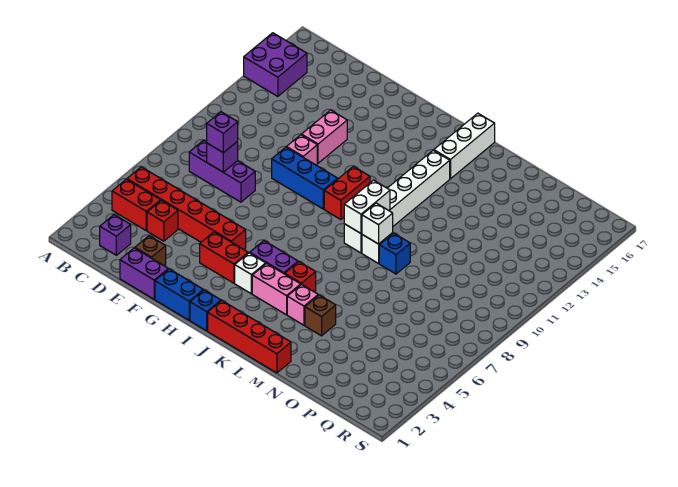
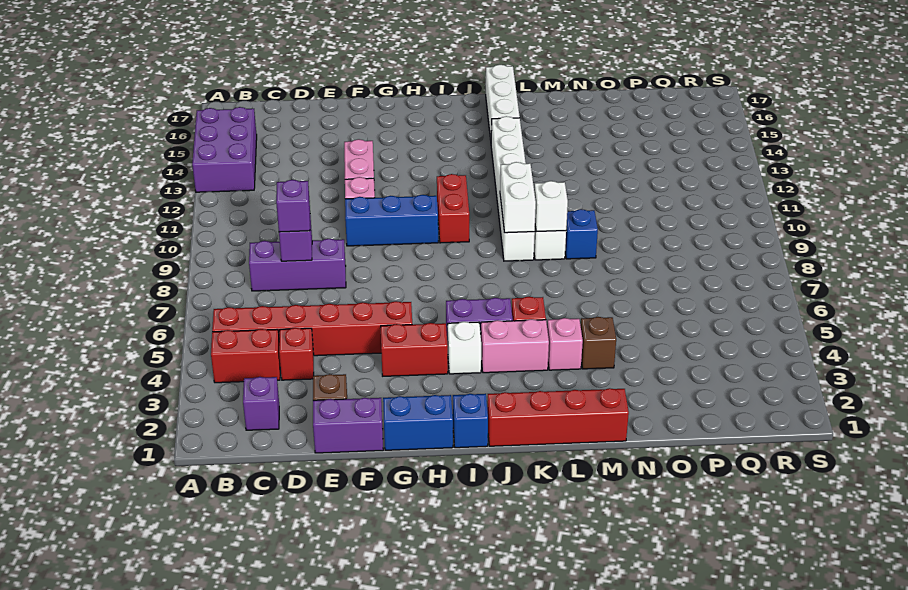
purple brick A14:B15 level 1 -> purple brick A13:B15 level 1

